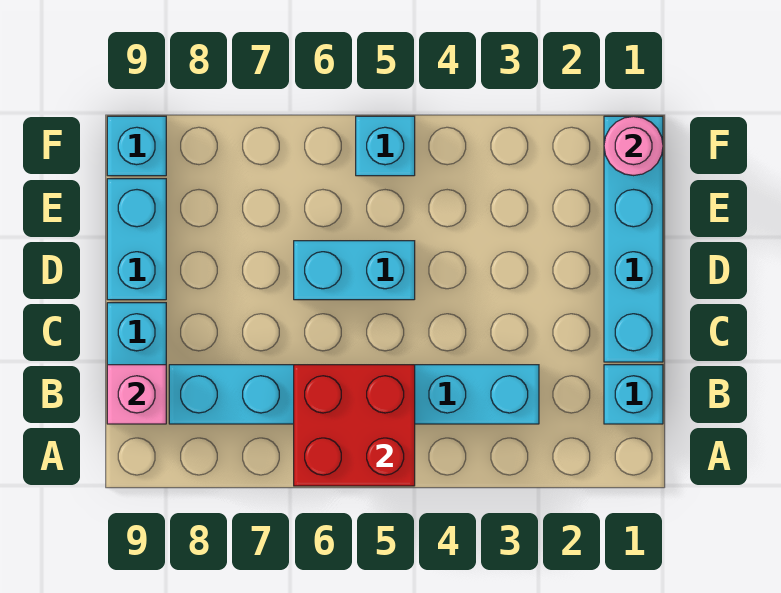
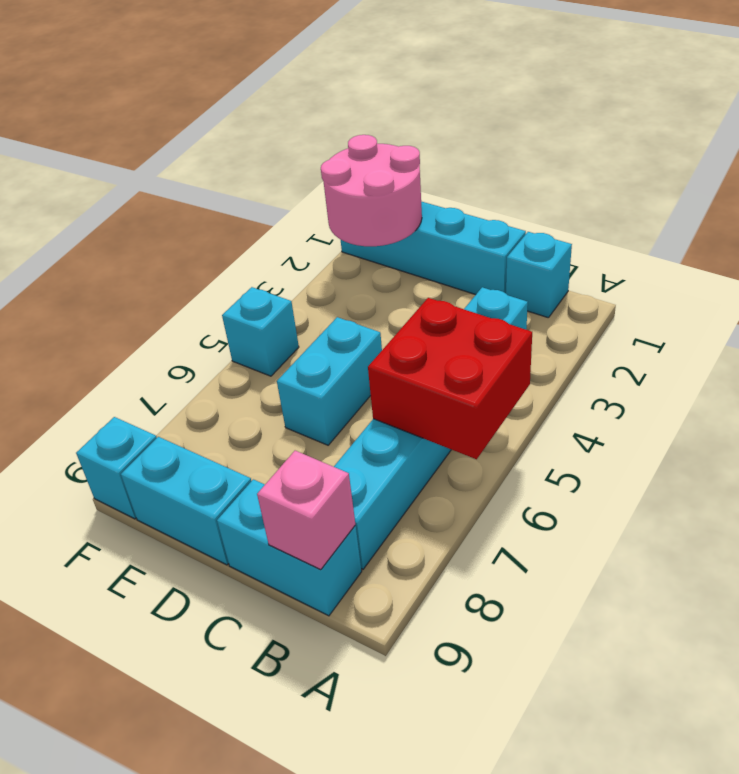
pink round brick F1 level 2 -> pink round brick E1:F2 level 2

